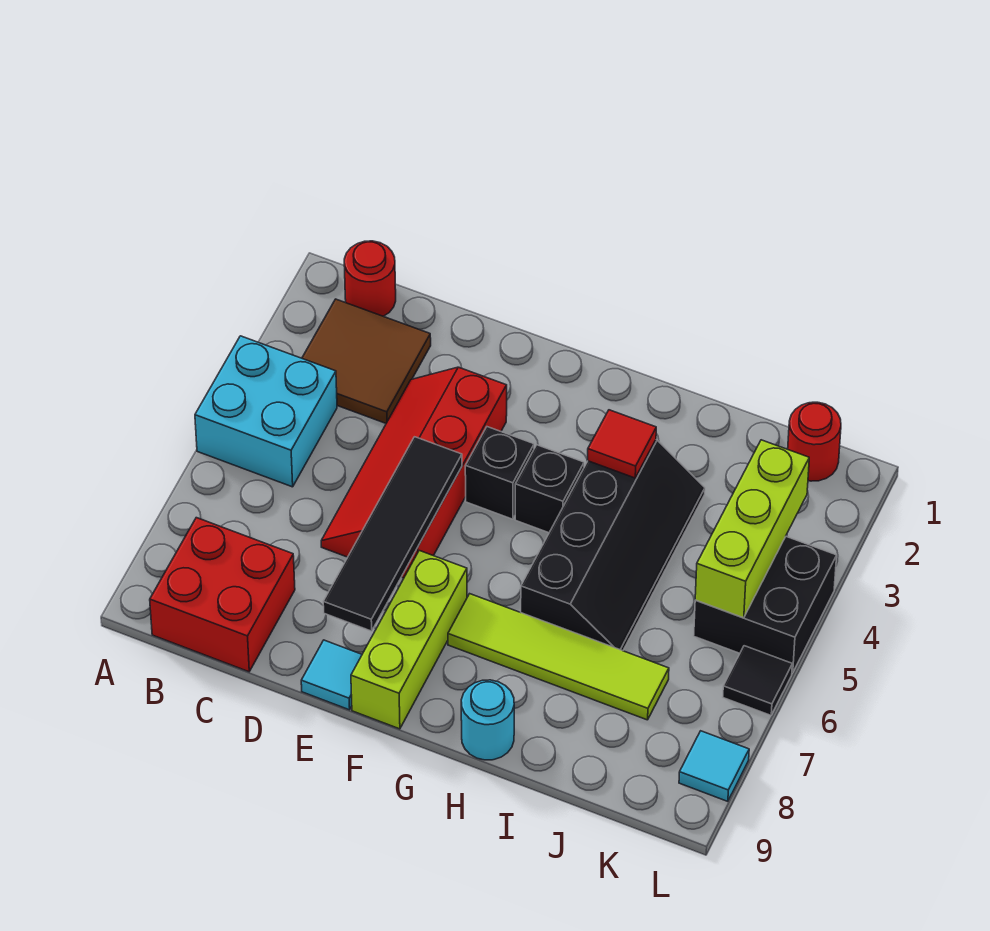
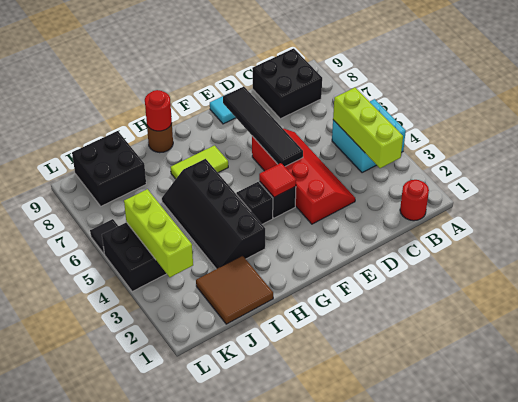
brown tile B2:C3 level 1 -> brown tile I1:J2 level 1
red brick B8:C9 level 1 -> black brick B8:C9 level 1
lime brick F7:F9 level 1 -> lime brick B3:B5 level 2
lime tile G7:J7 level 1 -> lime tile G7:H7 level 1
red tile H3 level 2 -> red tile F4 level 2
cyan round brick H9 level 1 -> brown round brick H9 level 1
none -> black brick J8:K9 level 1
red round brick K1 level 1 -> red round brick H9 level 2
cyan tile L8 level 1 -> none

